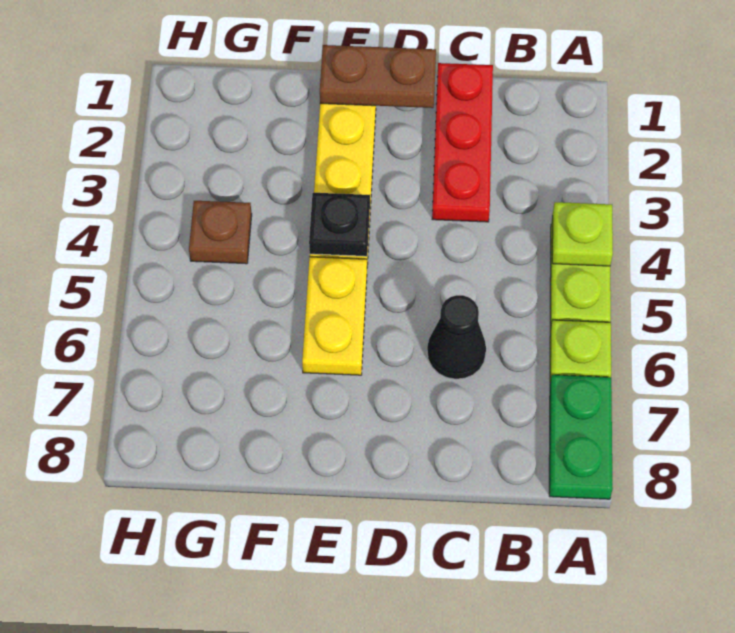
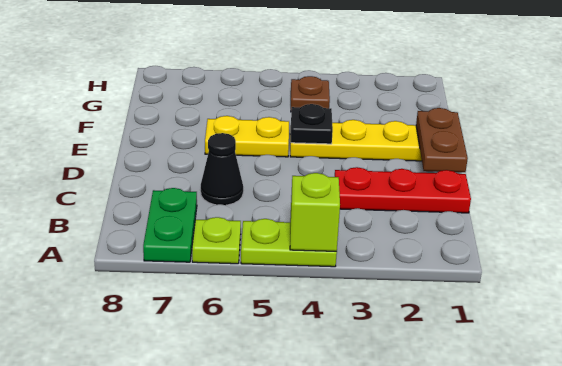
lime plate A4 level 2 -> lime brick A4 level 2
green plate A7:A8 level 1 -> green plate A7:B7 level 1

